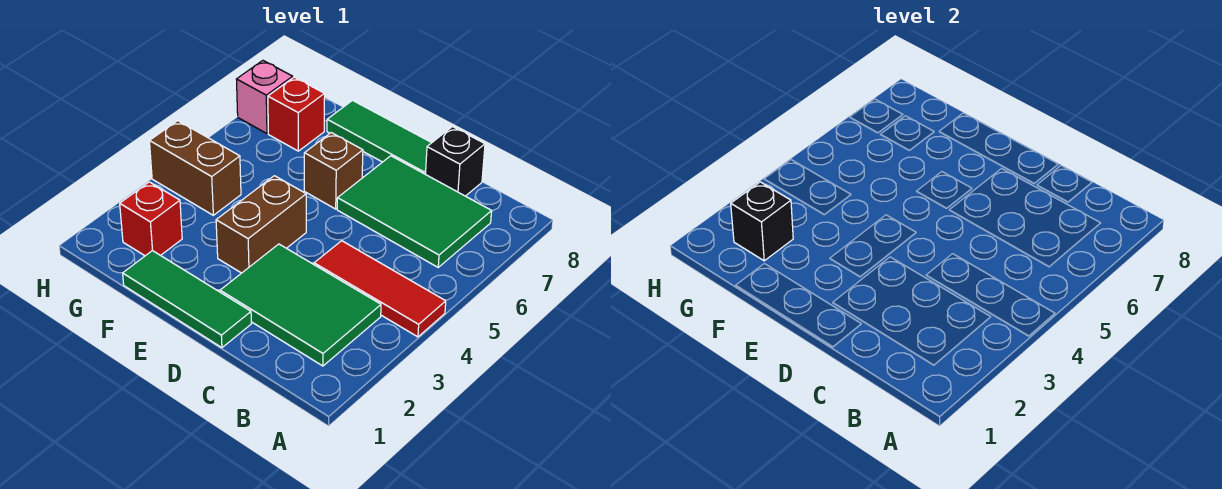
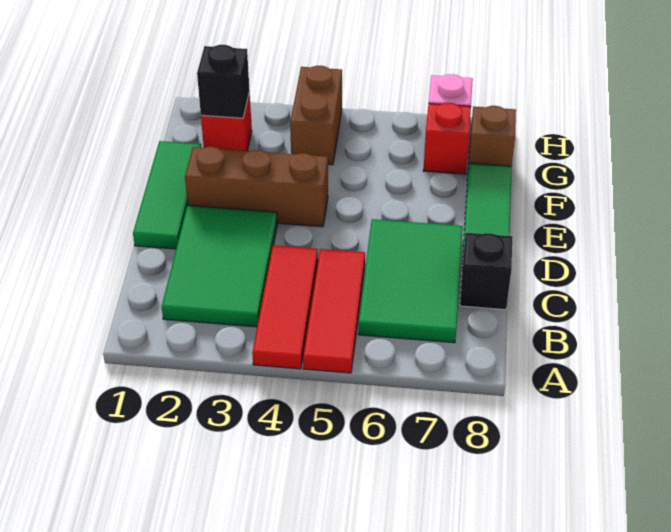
none -> red tile A5:C5 level 1
brown brick E3:E4 level 1 -> brown brick E2:E4 level 1
brown brick E6 level 1 -> brown brick G8 level 1

